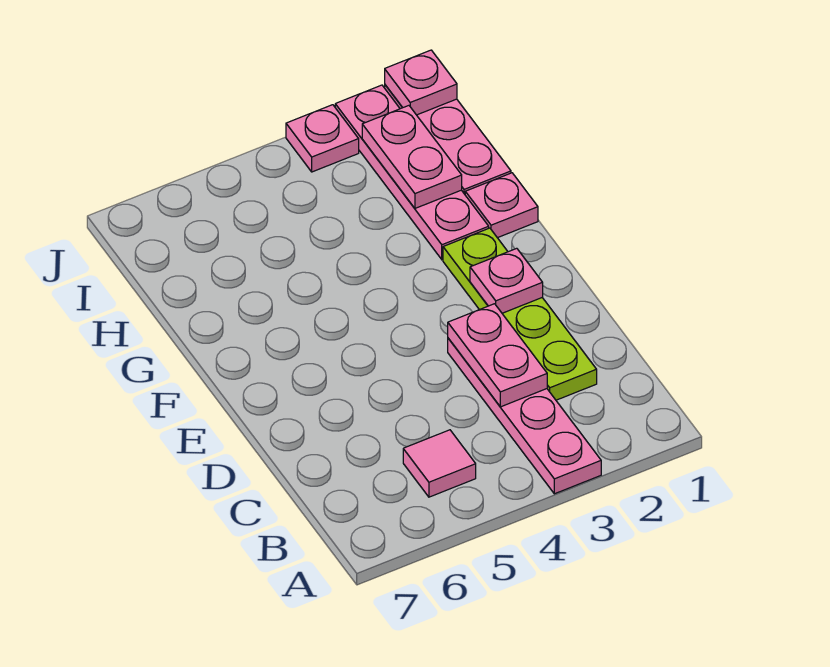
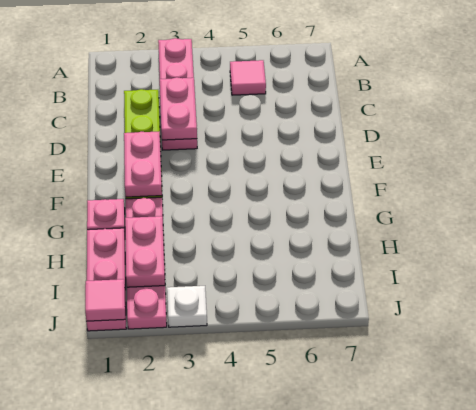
pink plate E2 level 2 -> pink plate E2:F2 level 2
pink plate J1 level 2 -> pink tile J1 level 2
pink plate J3 level 1 -> white plate J3 level 1

